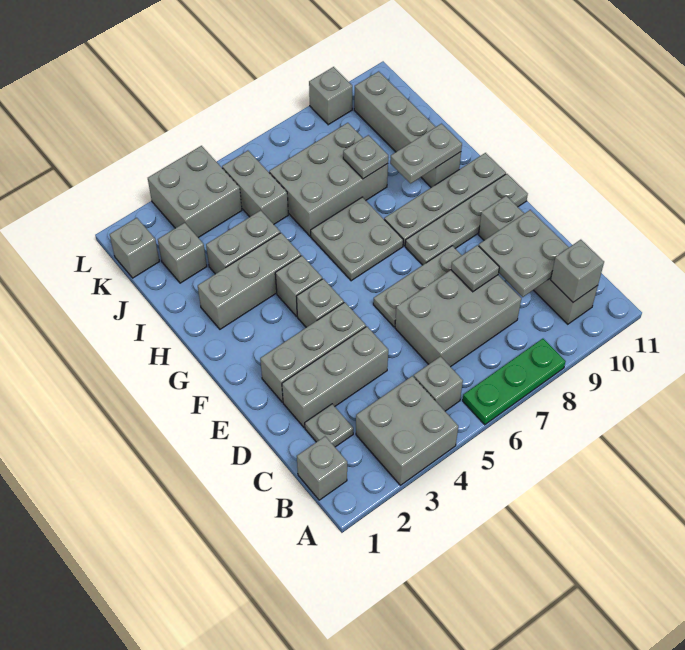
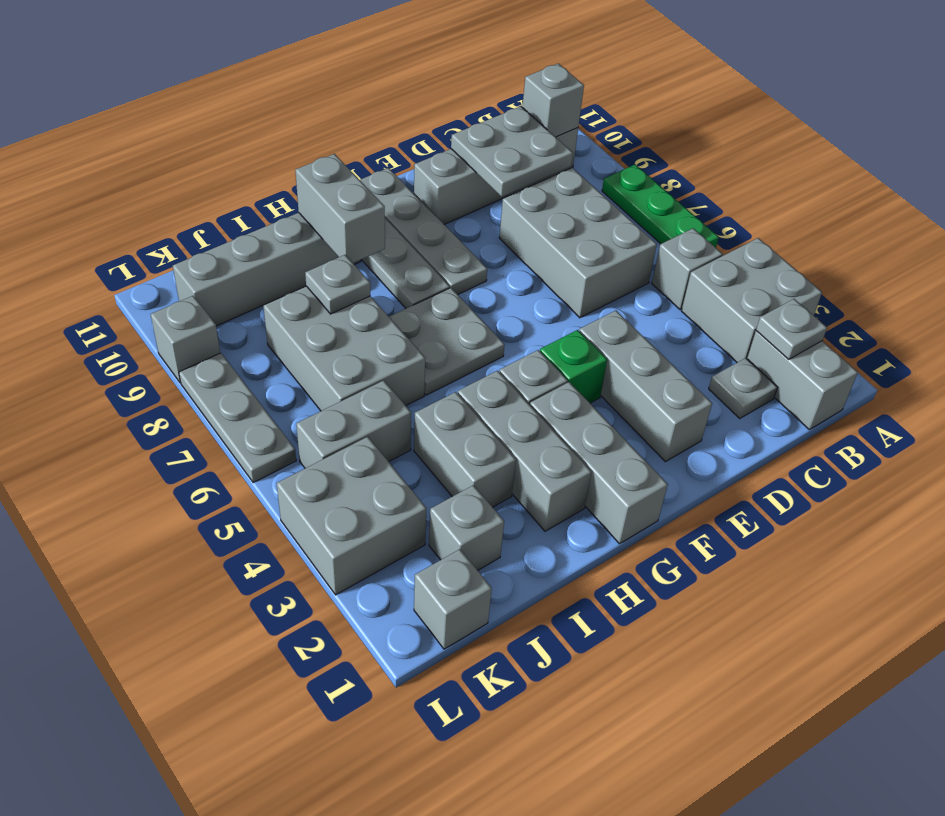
grey brick B1 level 1 -> grey brick B1:B2 level 1
grey brick D2:D4 level 1 -> grey brick G1:G3 level 1
grey plate D8 level 2 -> grey plate B2 level 2
grey plate E6:E8 level 1 -> grey plate L6:L8 level 1
grey brick F4 level 1 -> green brick F4 level 1
grey plate H9:H10 level 2 -> grey brick H9:H10 level 2

